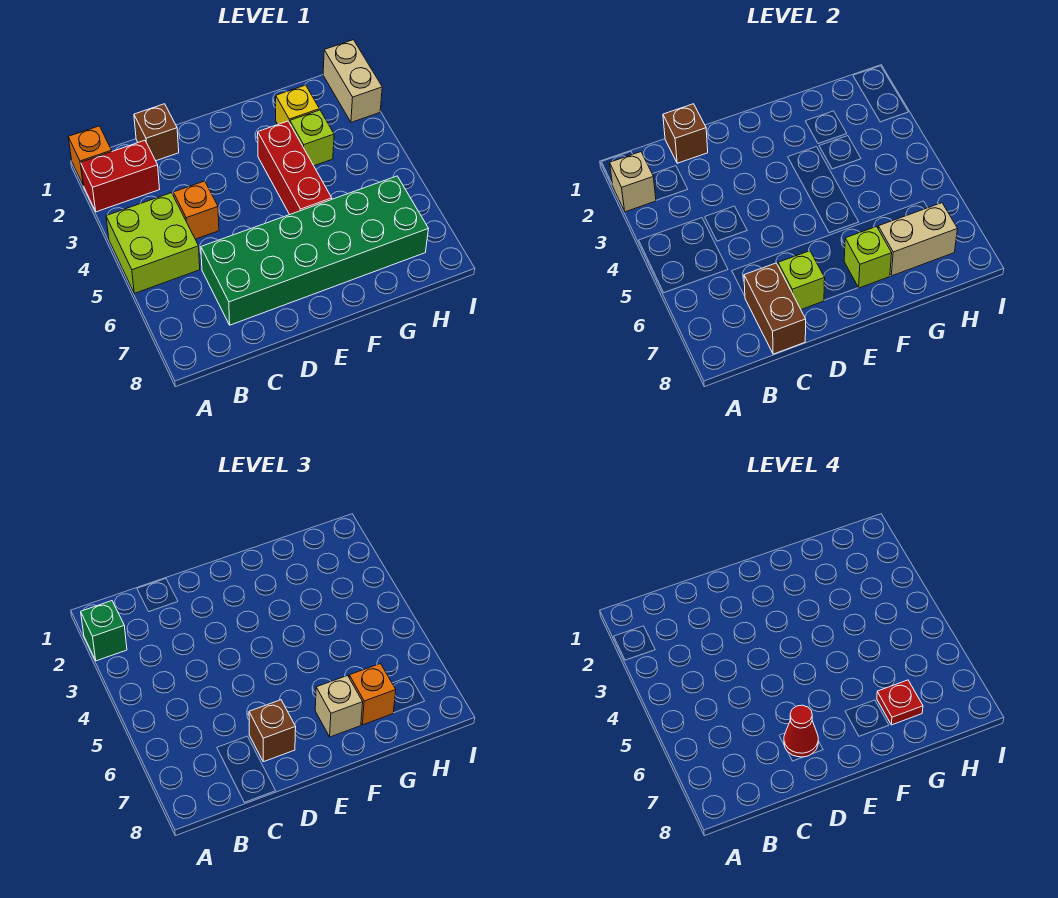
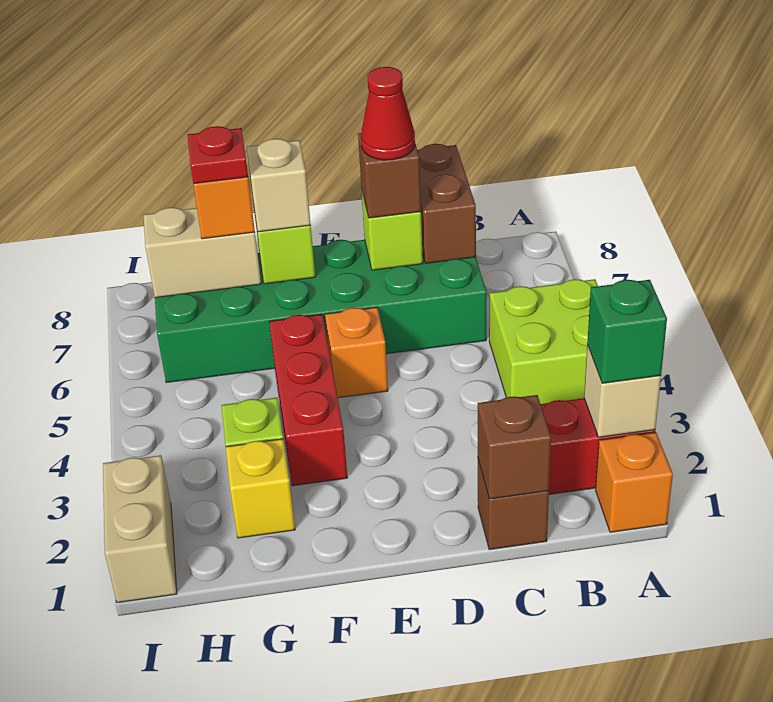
orange brick C4 level 1 -> orange brick E5 level 1

